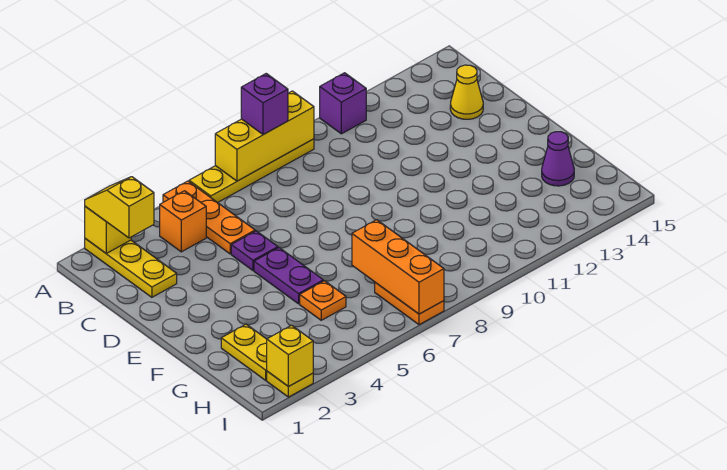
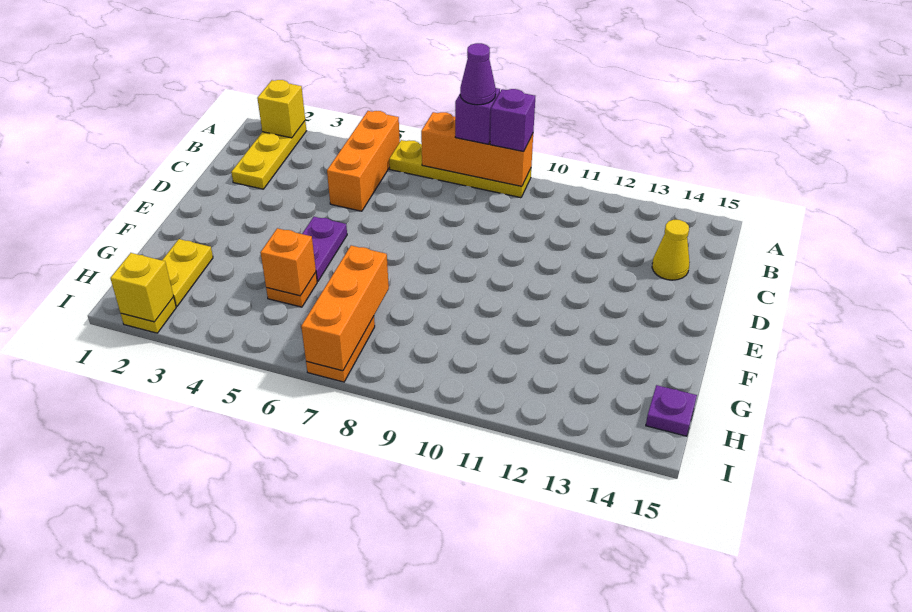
yellow slope A2:B2 level 3 top B -> none
orange plate A5:C5 level 1 -> orange brick A5:C5 level 1
yellow brick A7:A9 level 2 -> orange brick A7:A9 level 2
purple brick A11 level 1 -> purple brick A9 level 3
orange brick B4 level 1 -> orange brick G5 level 2
purple plate D5 level 1 -> purple plate H15 level 1
purple cone G14 level 1 -> purple cone A8 level 4

